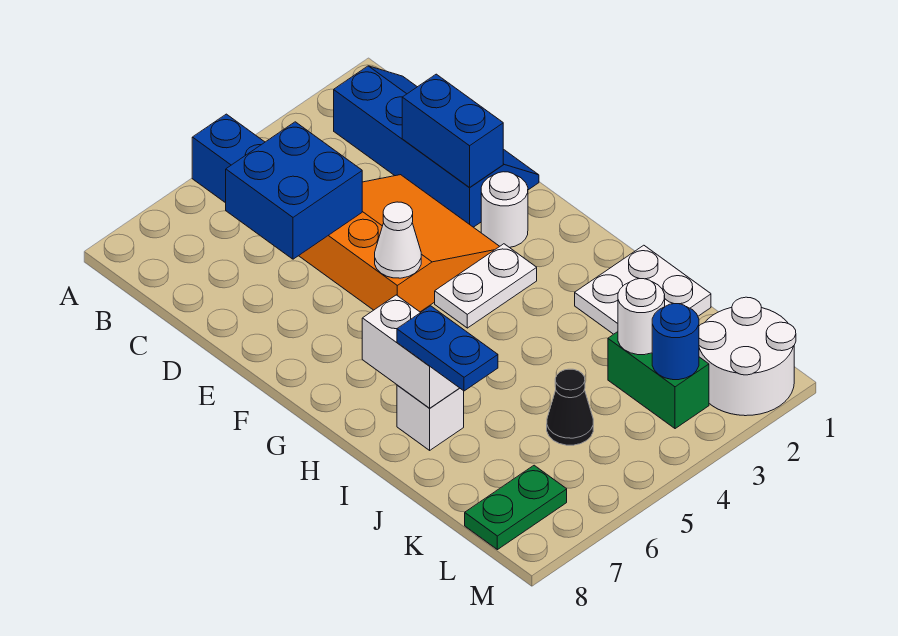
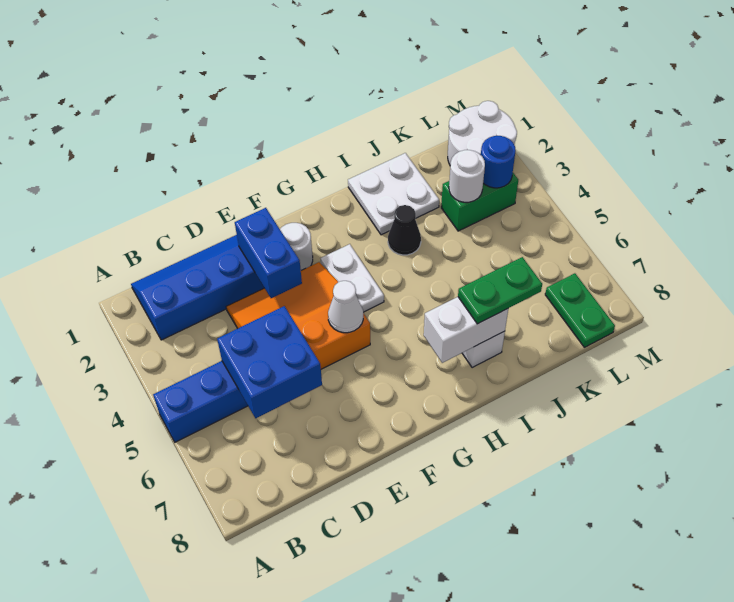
blue brick D2:E2 level 2 -> blue brick E2:E3 level 2
blue plate I7:J7 level 3 -> green plate I7:J7 level 3
black cone K5 level 1 -> black cone I3 level 1

